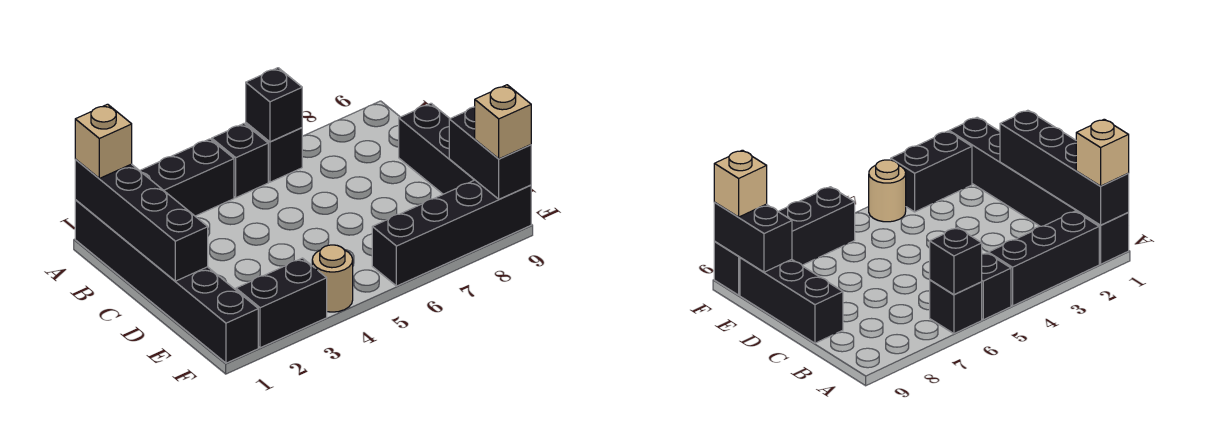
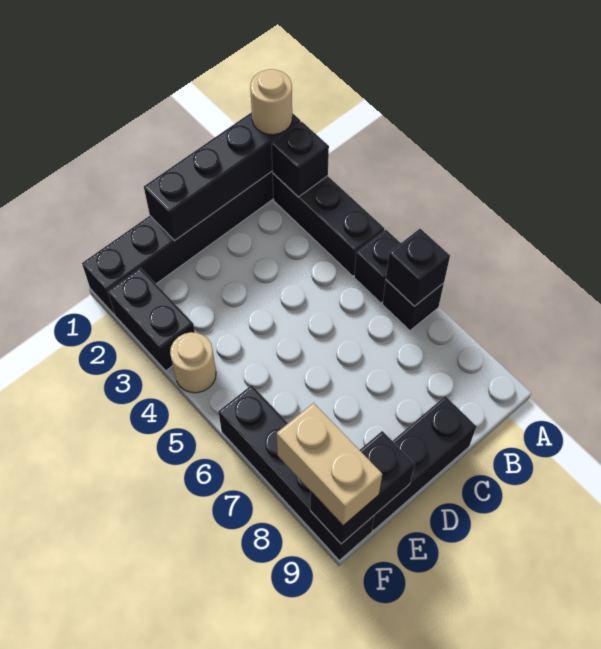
tan brick A1 level 3 -> tan round brick A1 level 3
none -> black brick A2 level 2
tan brick F9 level 3 -> tan brick F8:F9 level 3

